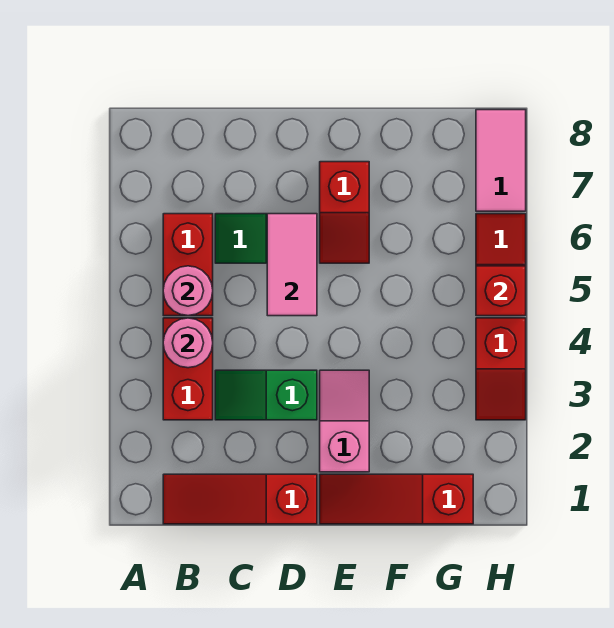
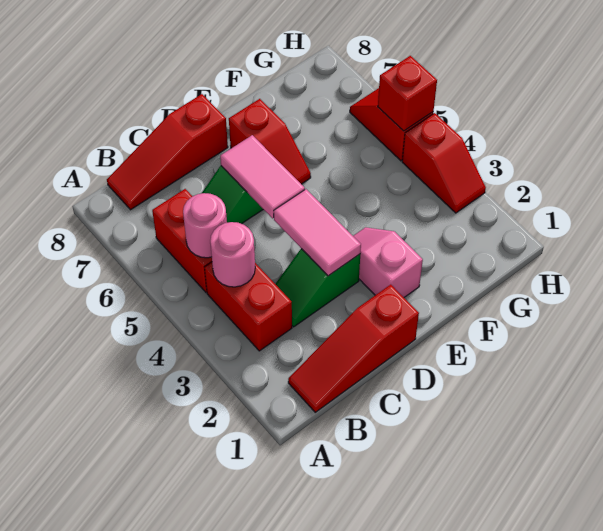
red slope E1:G1 level 1 top G -> red slope B8:D8 level 1 top D
pink tile H7:H8 level 1 -> pink tile D3:D4 level 2

